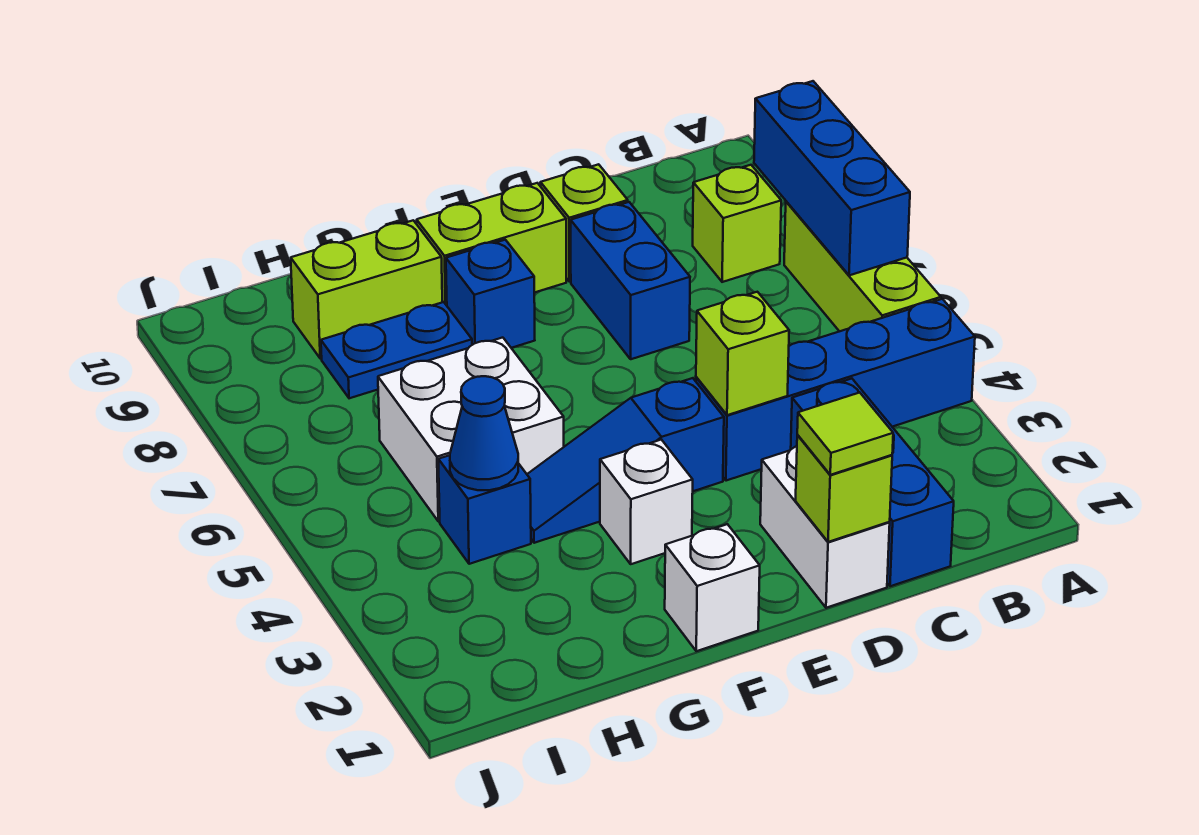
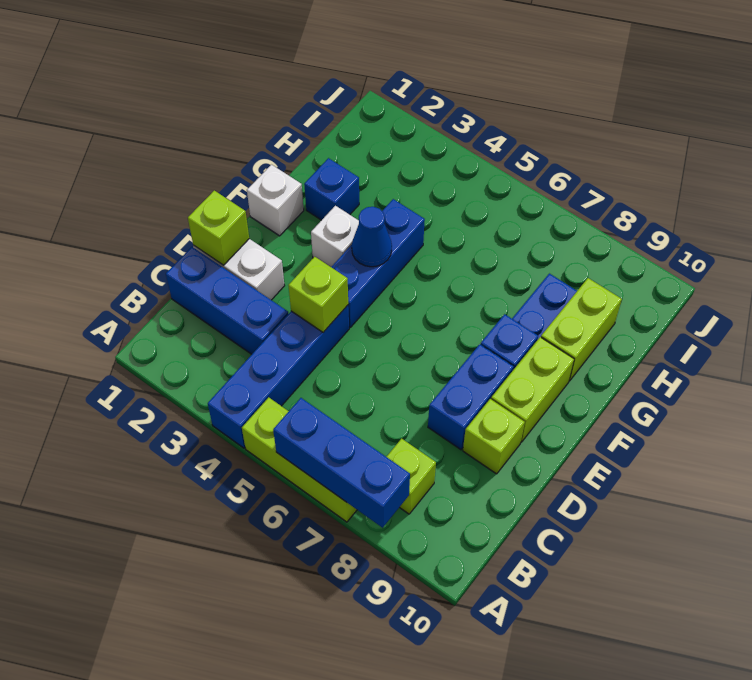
lime tile D1 level 3 -> none
blue brick D7:D8 level 1 -> blue brick D8:E8 level 1
blue slope E4:G4 level 1 top E -> blue brick E4:G4 level 1
white brick G5:H6 level 1 -> none
blue brick H4 level 1 -> blue brick G2 level 1
blue cone H4 level 2 -> blue cone F4 level 2

